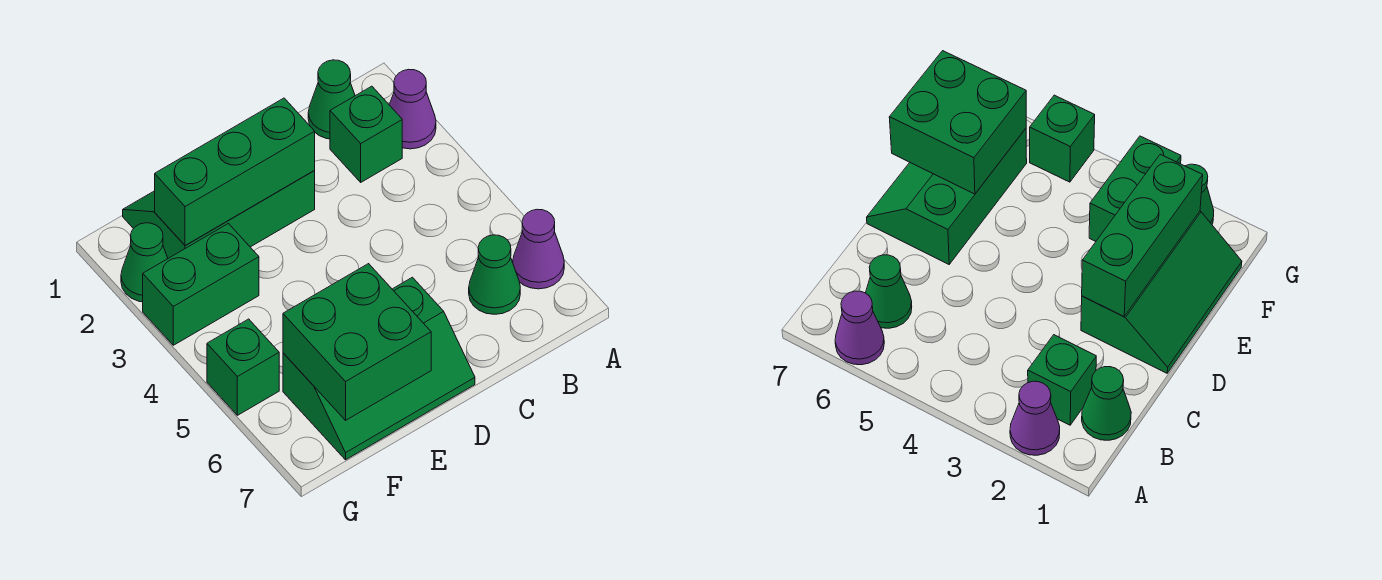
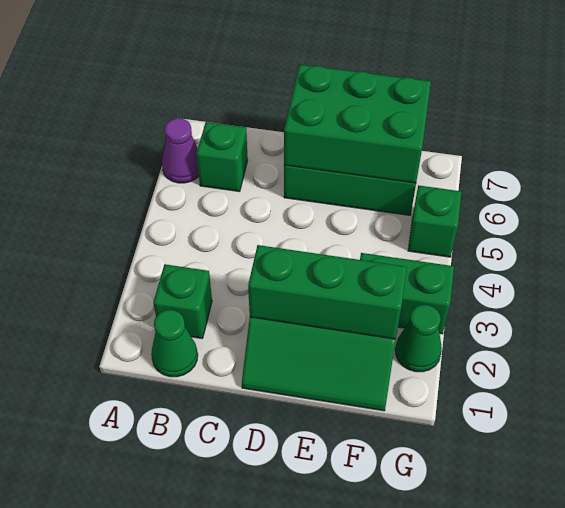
purple cone A2 level 1 -> none
green cone B6 level 1 -> green brick B6 level 1
green brick E6:F7 level 2 -> green brick D6:F7 level 2

